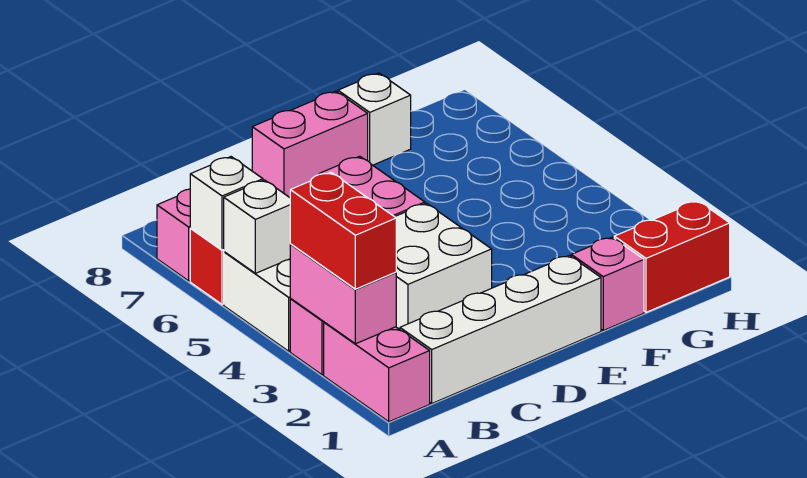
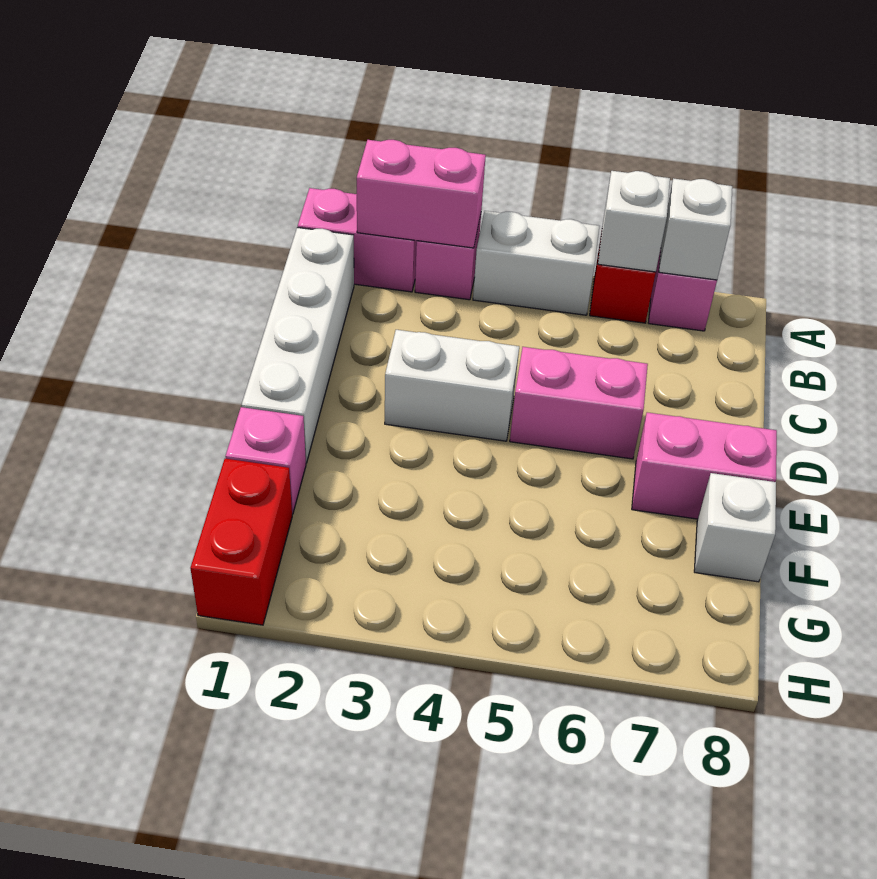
red brick A2:A3 level 3 -> none
white brick A5 level 2 -> white brick A7 level 2
white brick C3:D4 level 1 -> white brick D3:D4 level 1
pink brick D8:E8 level 1 -> pink brick E7:E8 level 1

